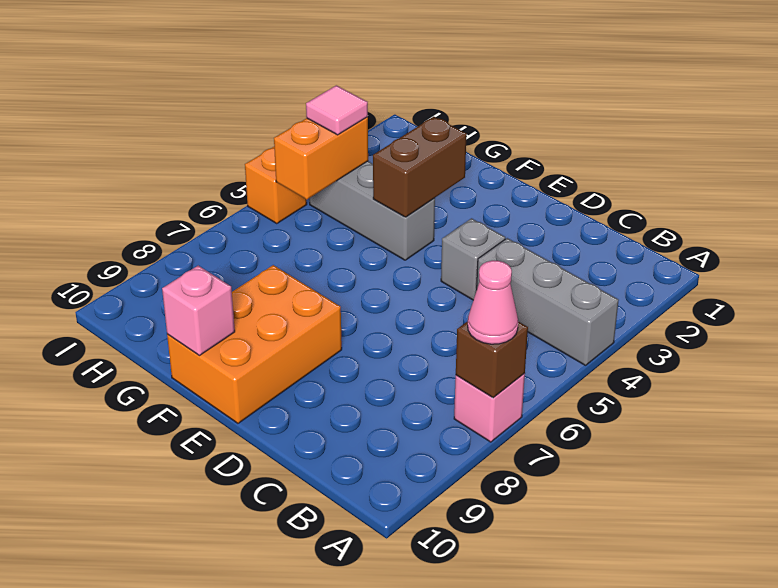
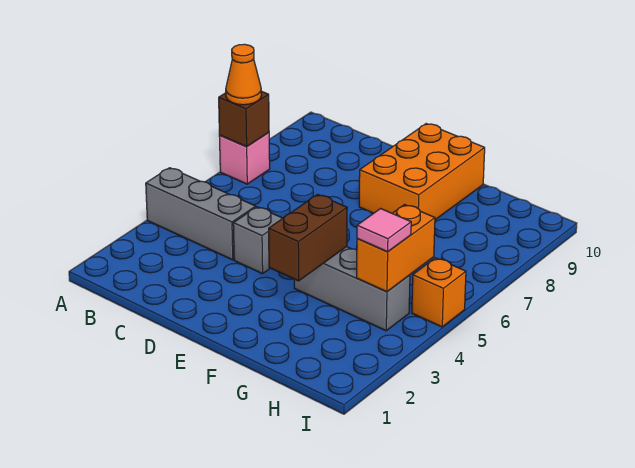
pink cone A7 level 3 -> orange cone A7 level 3
pink brick F10 level 2 -> none

